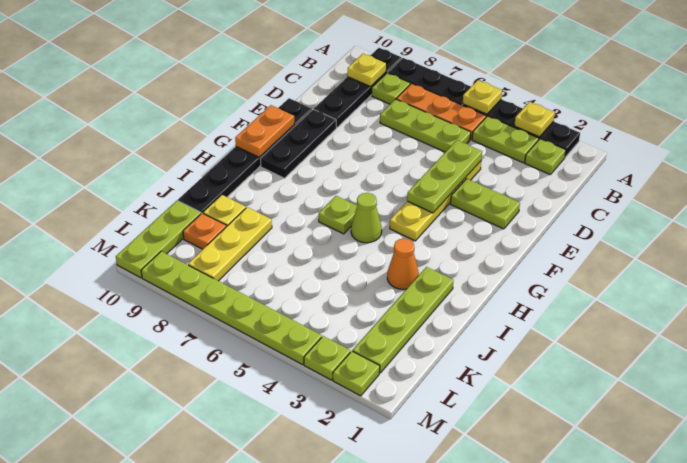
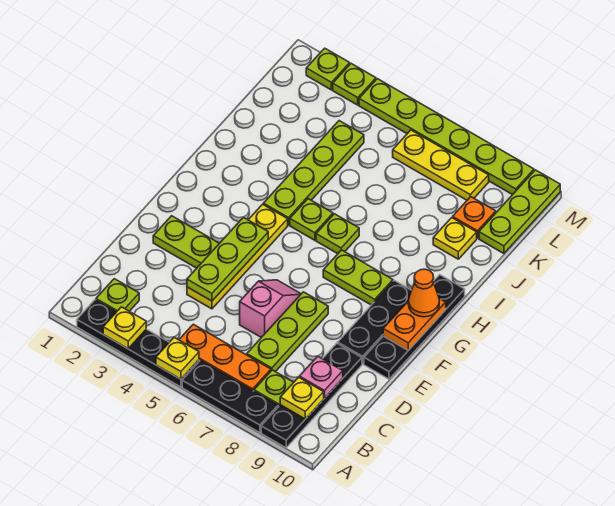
lime plate B3:B4 level 1 -> lime plate G7:G8 level 1
lime plate C5:C7 level 1 -> lime plate C7:E7 level 1
none -> pink plate C9 level 2
none -> pink slope D6:E6 level 1 top D
black plate E10:J10 level 1 -> black plate E10:H10 level 1
lime cone H5 level 1 -> lime plate H5 level 1
lime plate I2:L2 level 1 -> lime plate H4:K4 level 1
orange cone I3 level 1 -> orange cone G10 level 3
yellow plate J8:L8 level 1 -> yellow plate L6:L8 level 1

